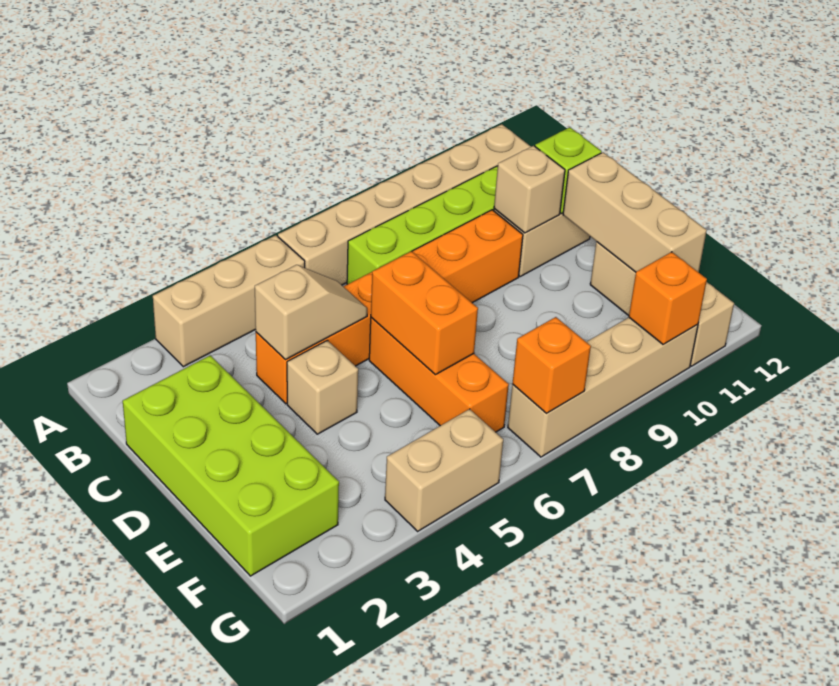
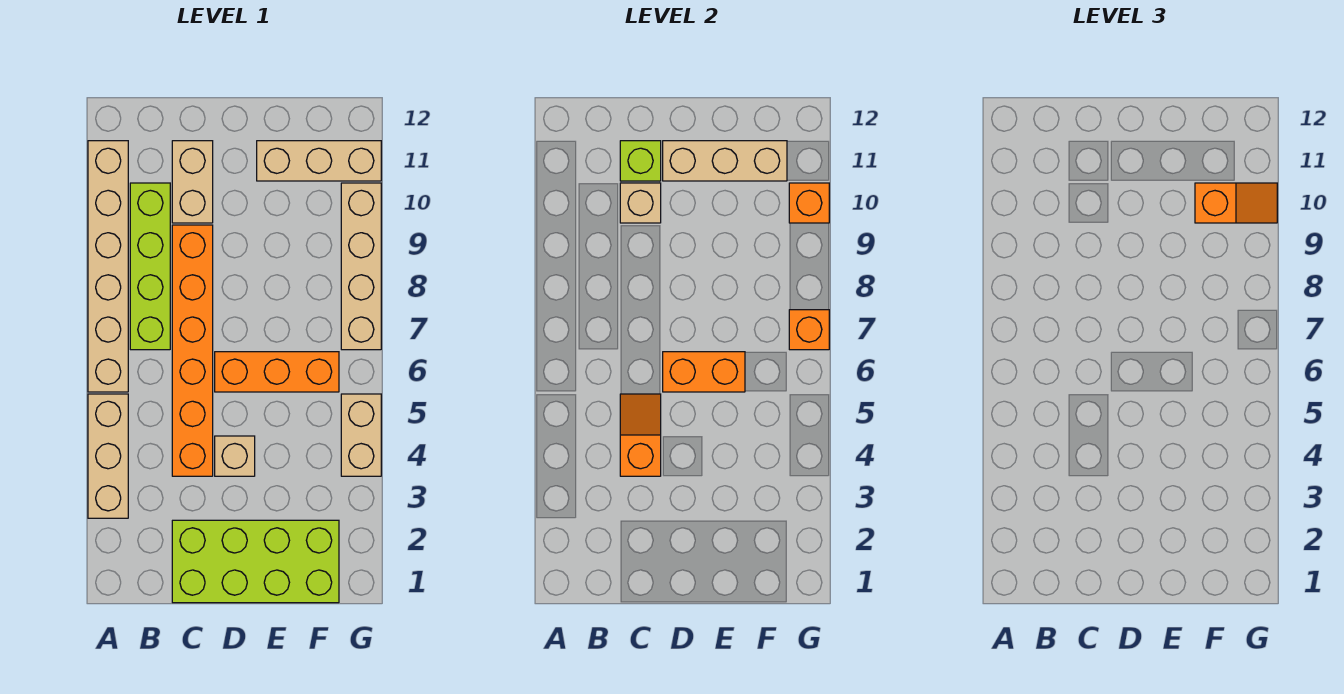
tan slope C4:C5 level 2 top 4 -> orange slope C4:C5 level 2 top 4
none -> orange slope F10:G10 level 3 top F

